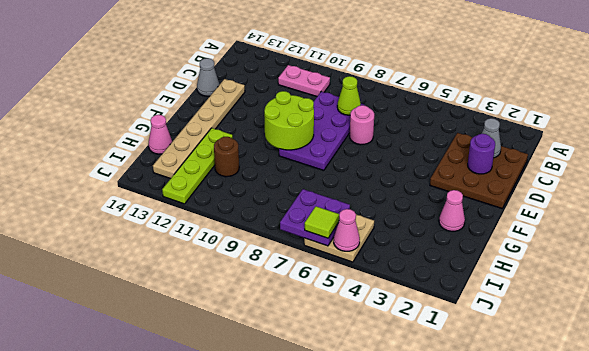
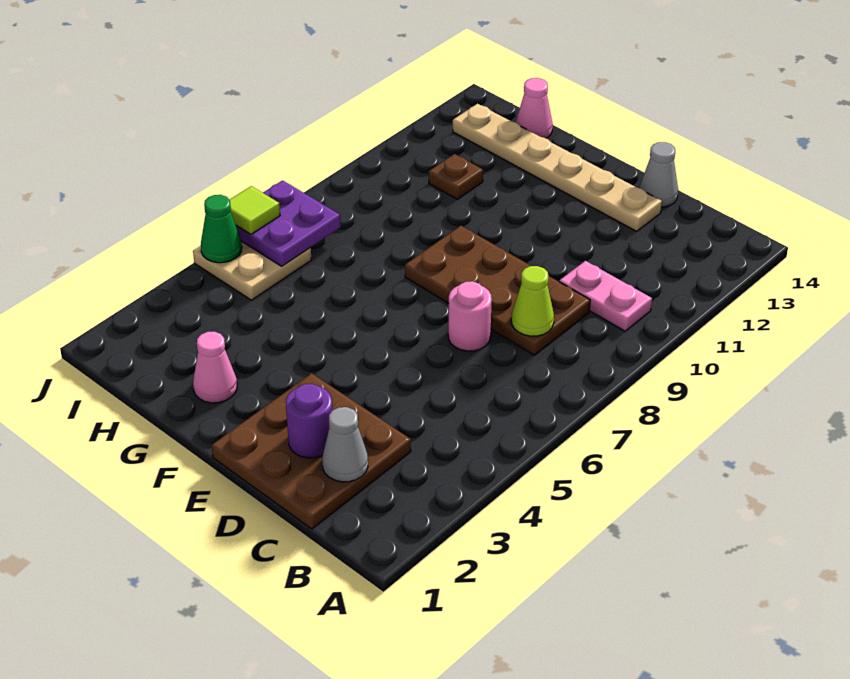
pink plate B10:B11 level 1 -> pink plate B10:C10 level 1
purple plate C8:F9 level 1 -> brown plate C8:F9 level 1
lime round brick E9:F10 level 2 -> none
lime plate G12:J12 level 1 -> none
brown round brick H11 level 1 -> brown plate H11 level 1
pink cone J5 level 2 -> green cone J5 level 2

